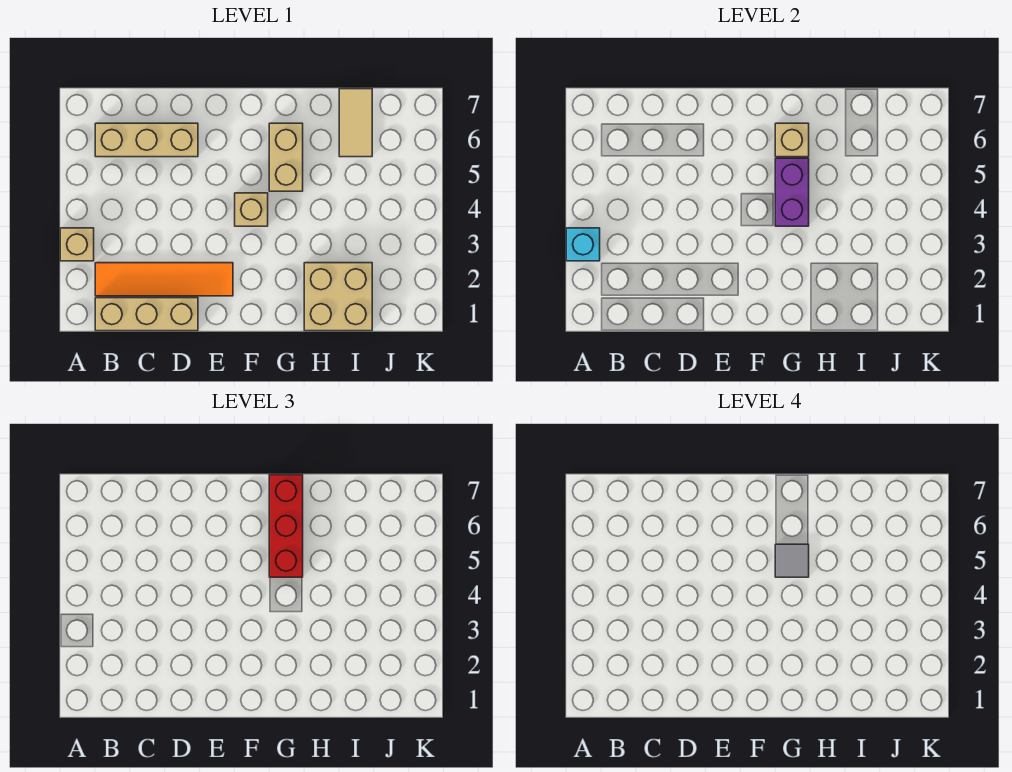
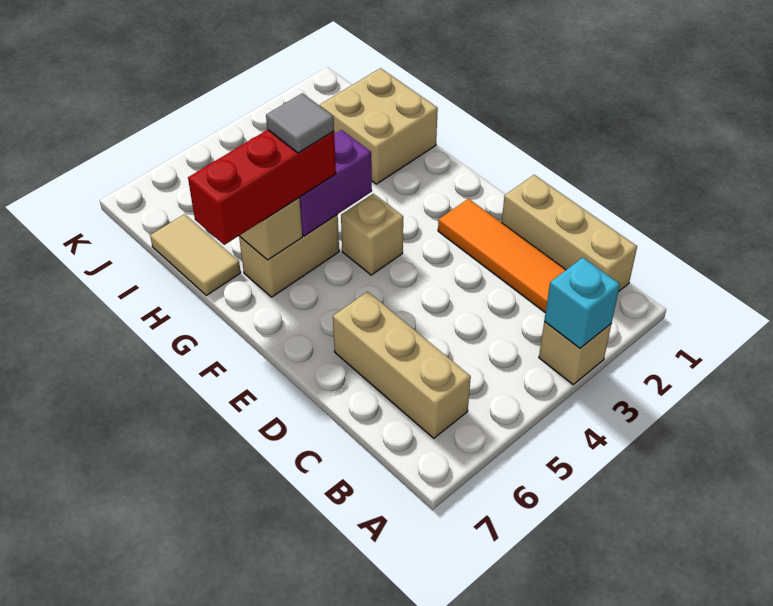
tan tile I6:I7 level 1 -> tan tile H7:I7 level 1

